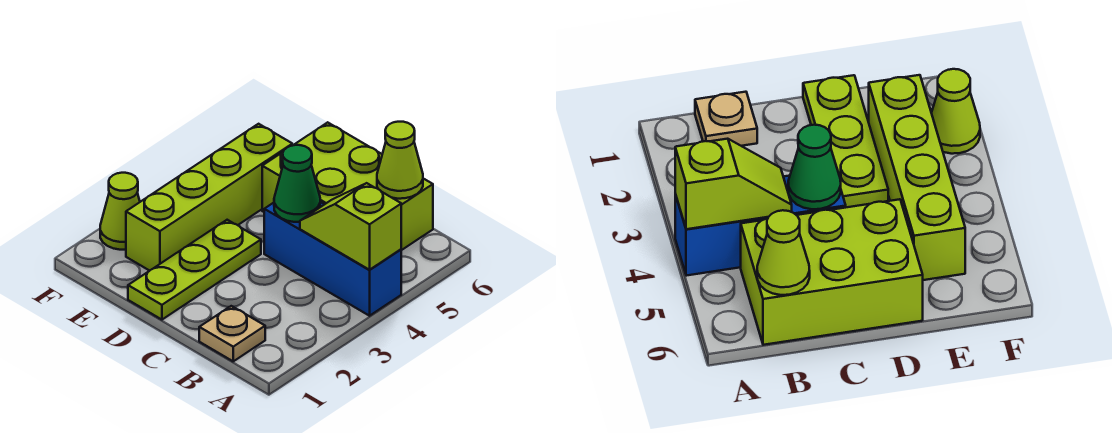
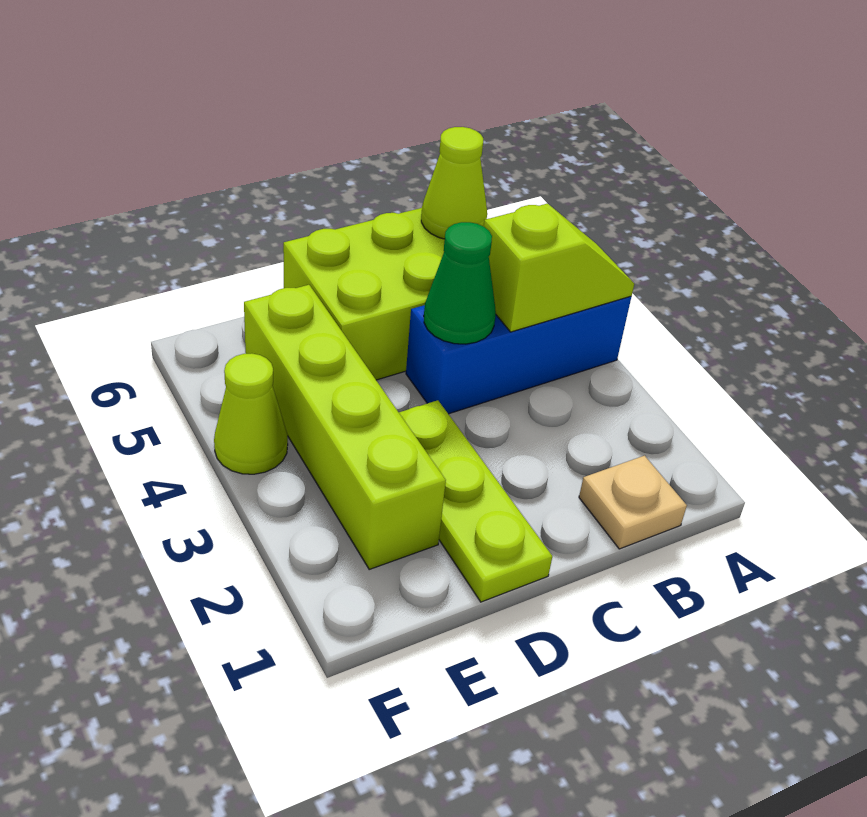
lime slope A4:B4 level 2 top A -> lime slope A4:B4 level 2 top B
lime cone F2 level 1 -> lime cone F4 level 1

